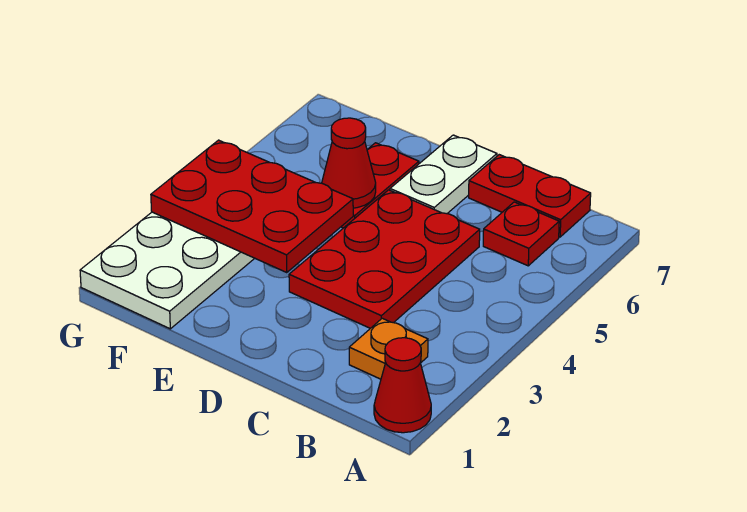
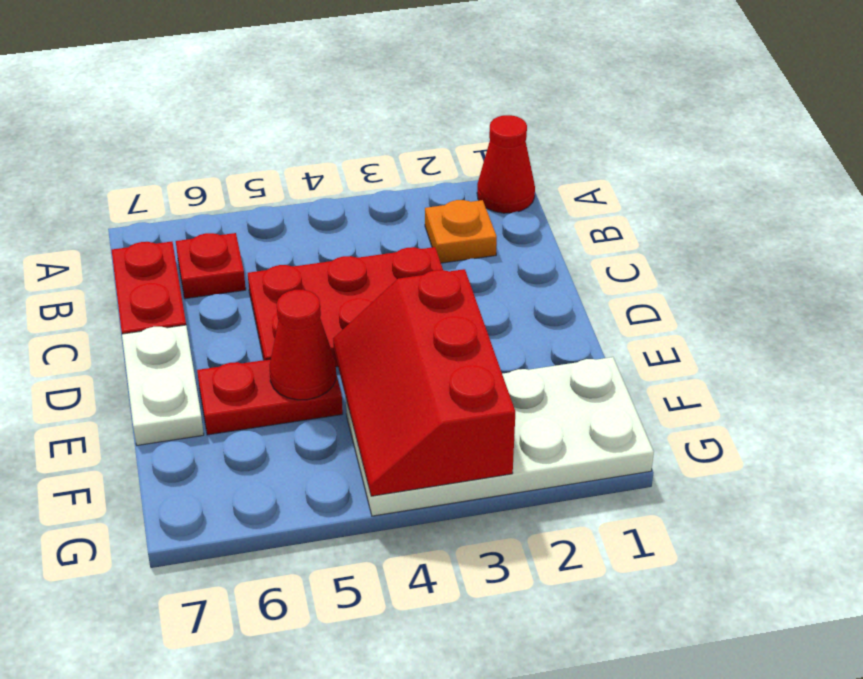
white plate D6:D7 level 1 -> white plate D7:E7 level 1
red plate E3:G4 level 2 -> red slope E3:G4 level 2 top 3

